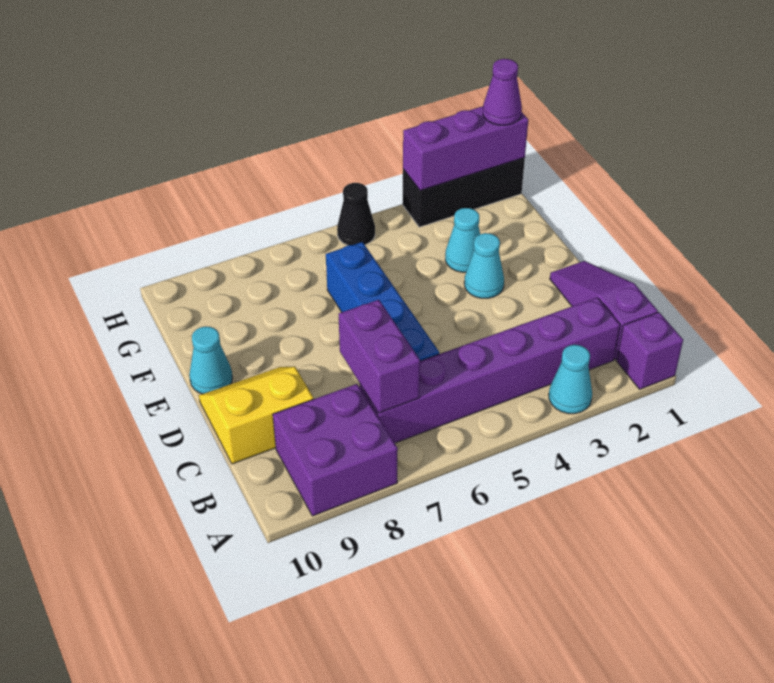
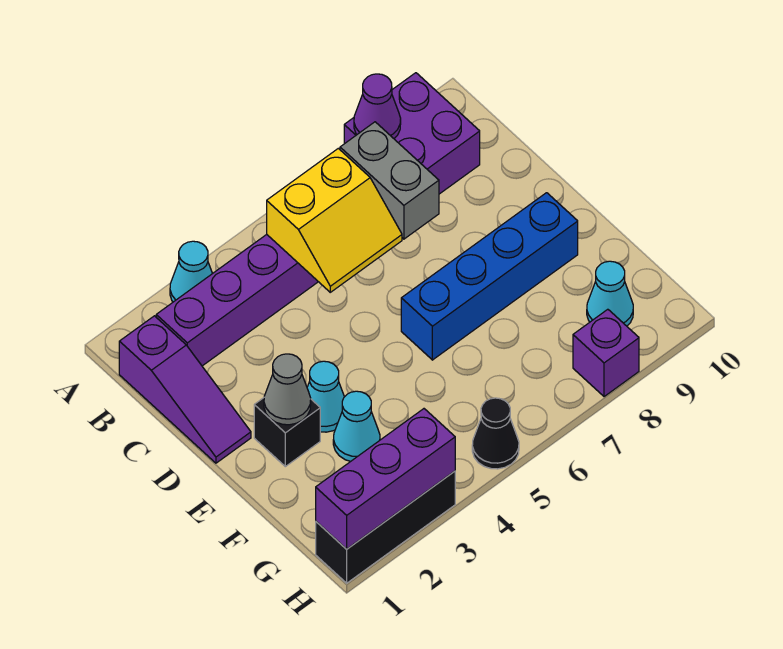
purple brick A1 level 1 -> purple brick H8 level 1
purple brick B7:C7 level 2 -> grey brick B7:C7 level 2
blue brick C6:F6 level 1 -> blue brick E6:E9 level 1
yellow slope C9:D10 level 1 top C -> yellow slope B5:C6 level 2 top B
none -> black brick E2 level 1
none -> grey cone E2 level 2
cyan cone E10 level 1 -> cyan cone G9 level 1
purple cone H1 level 3 -> purple cone A8 level 2

